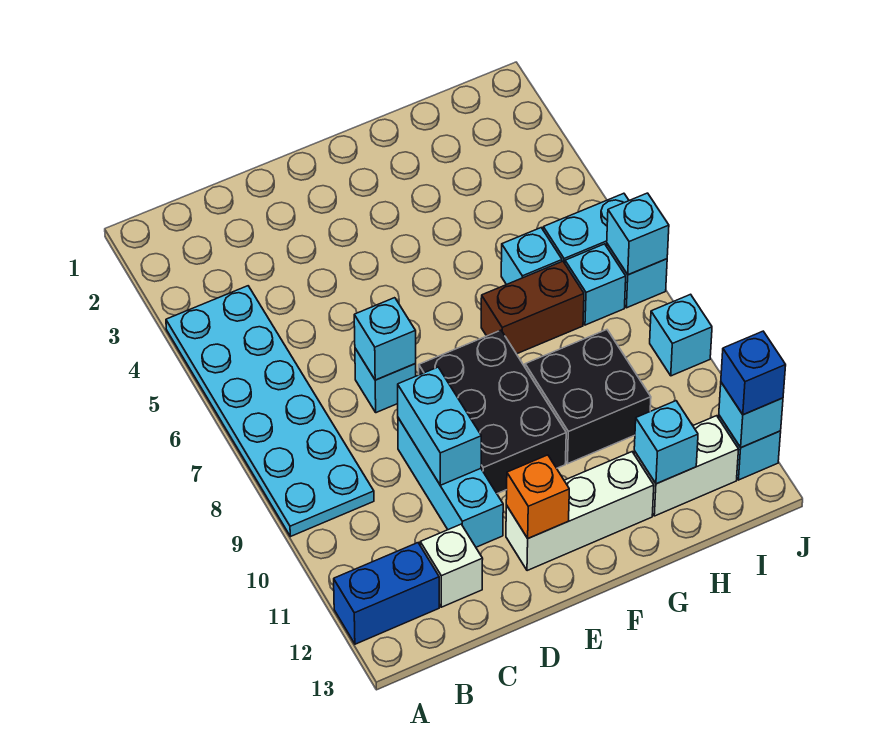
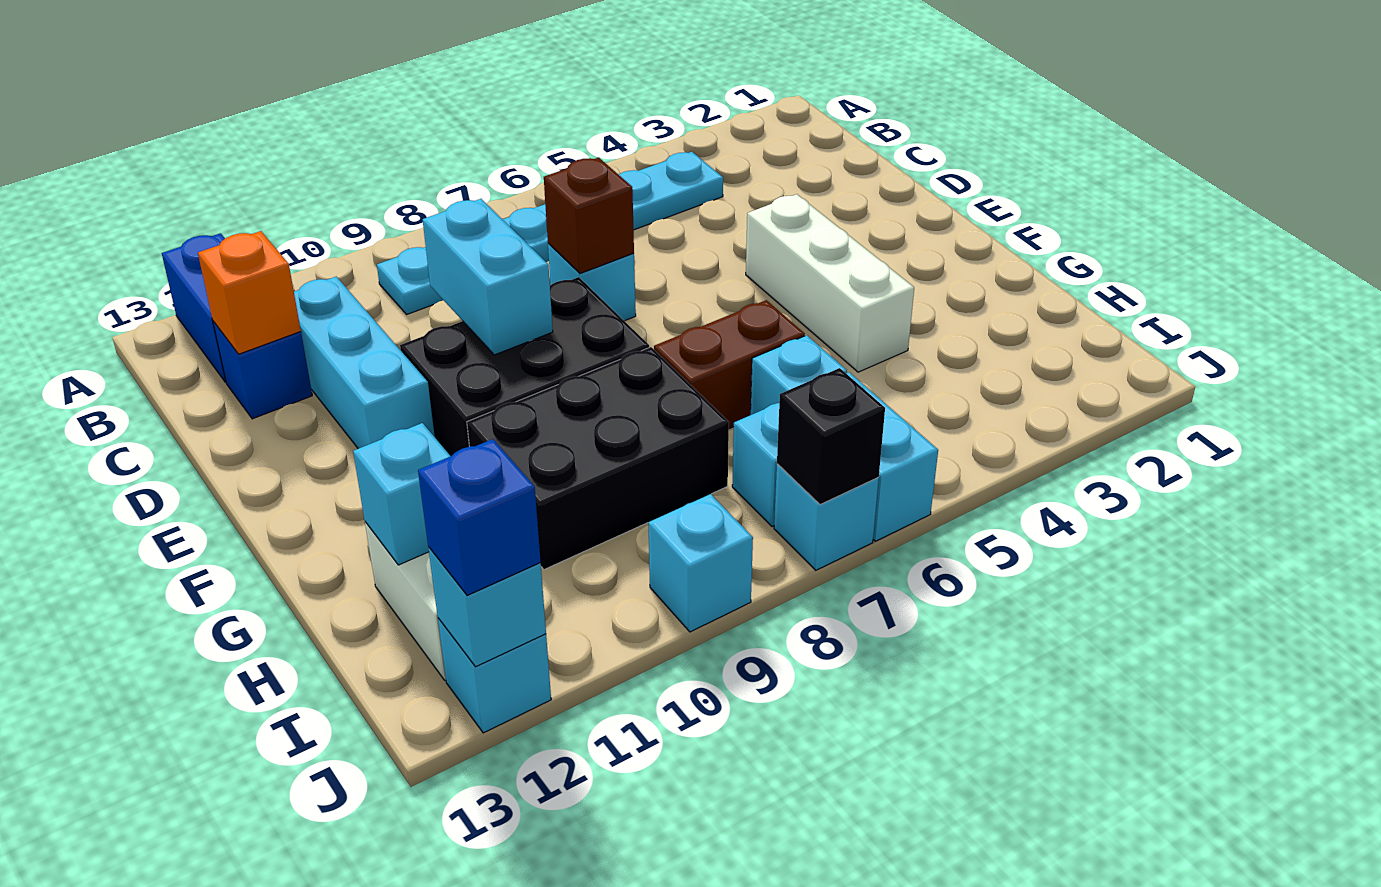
cyan plate A4:B9 level 1 -> cyan plate B4:B9 level 1
white brick C12 level 1 -> blue brick C12 level 1
cyan brick D7 level 2 -> brown brick D7 level 2
cyan brick D9:D11 level 1 -> cyan brick C11:E11 level 1
cyan brick D9:D10 level 2 -> cyan brick D9:E9 level 2
white brick E12:G12 level 1 -> white brick E4:G4 level 1
orange brick E12 level 2 -> orange brick C12 level 2
brown brick G7:H7 level 1 -> brown brick G6:G7 level 1
black brick G9:H10 level 1 -> black brick G8:H10 level 1
cyan brick J7 level 2 -> black brick J7 level 2

